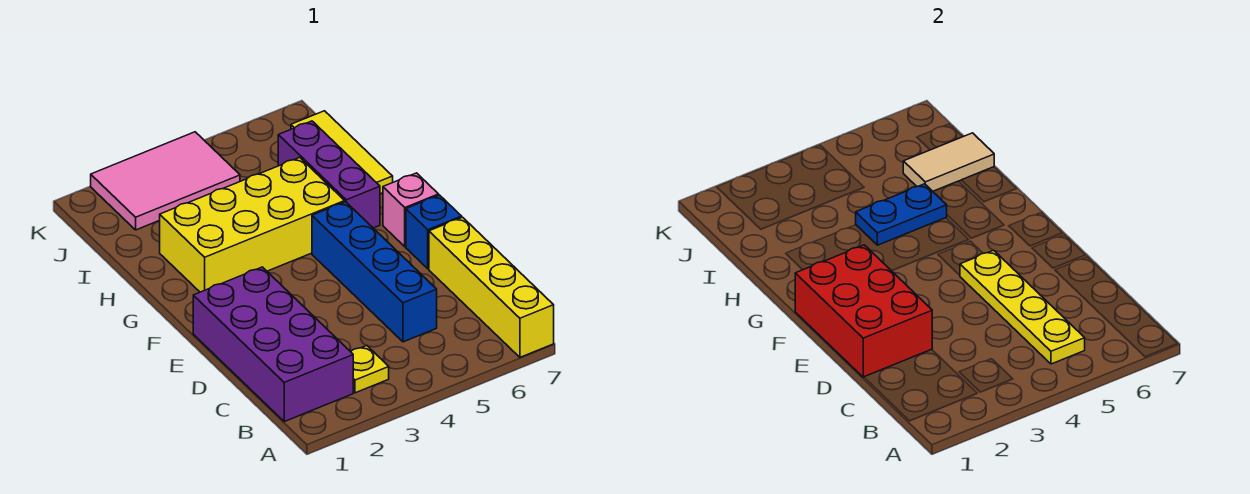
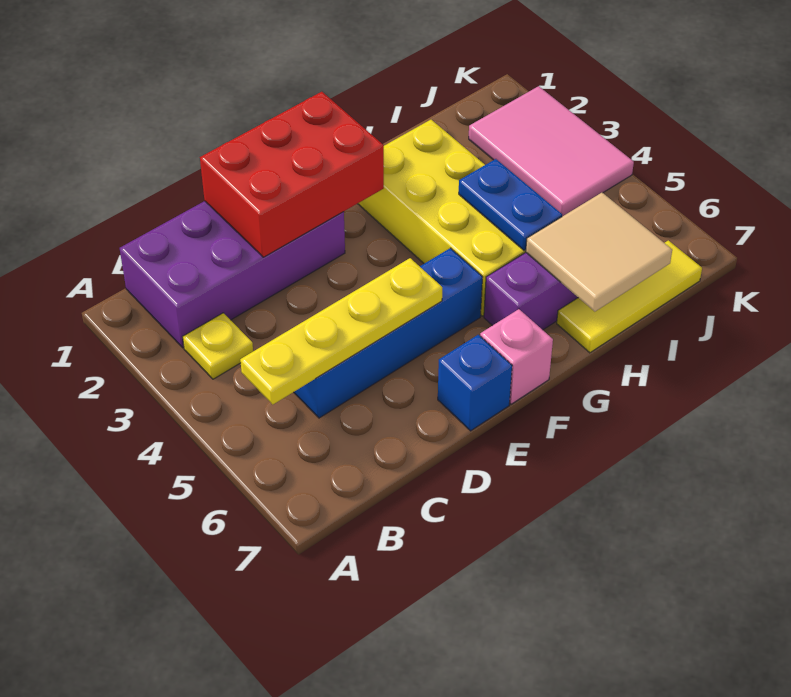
yellow brick A7:D7 level 1 -> none
tan tile I6:I7 level 2 -> tan tile H6:I7 level 2

